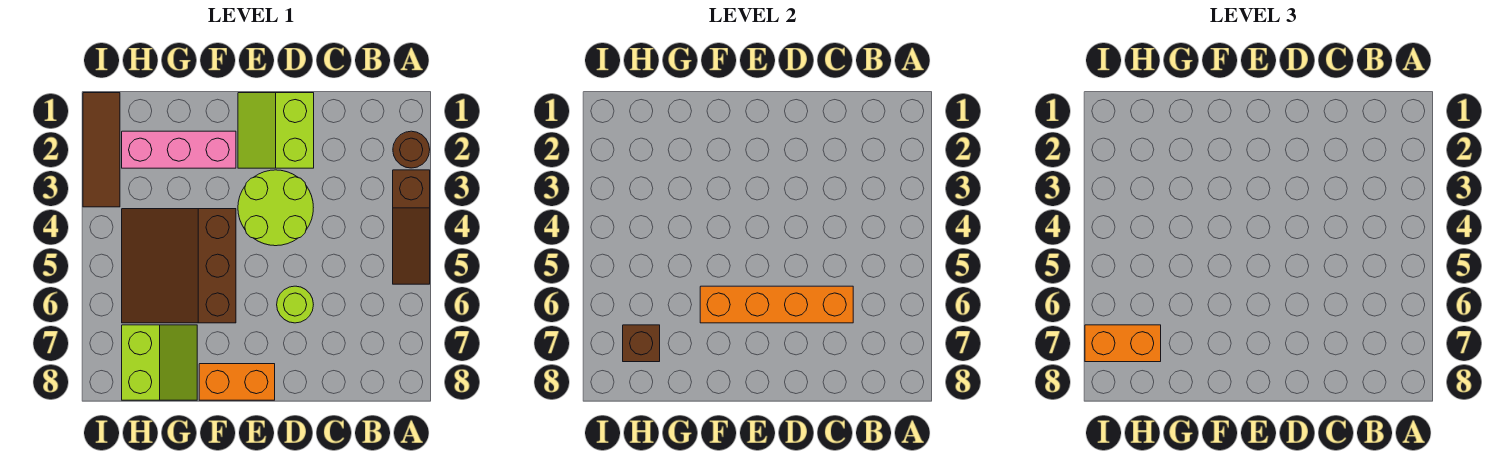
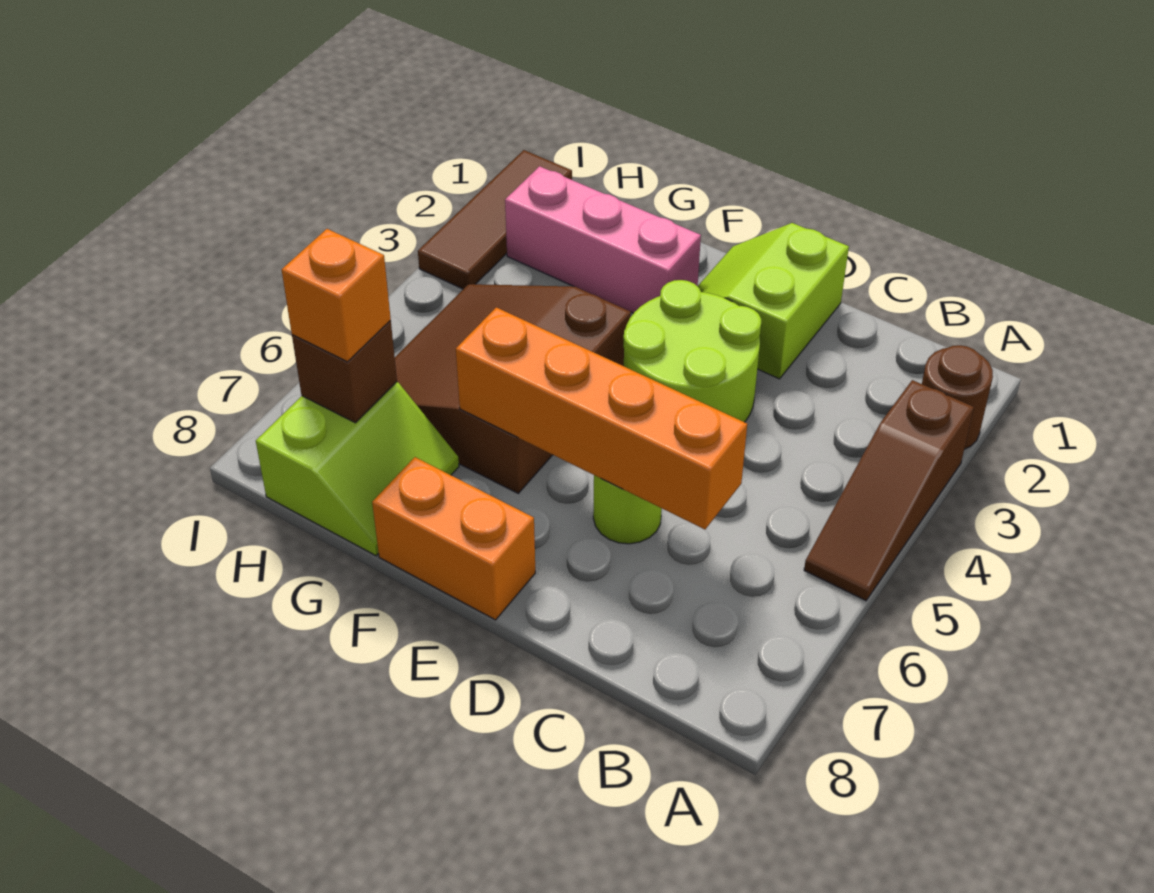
orange brick H7:I7 level 3 -> orange brick H7 level 3

